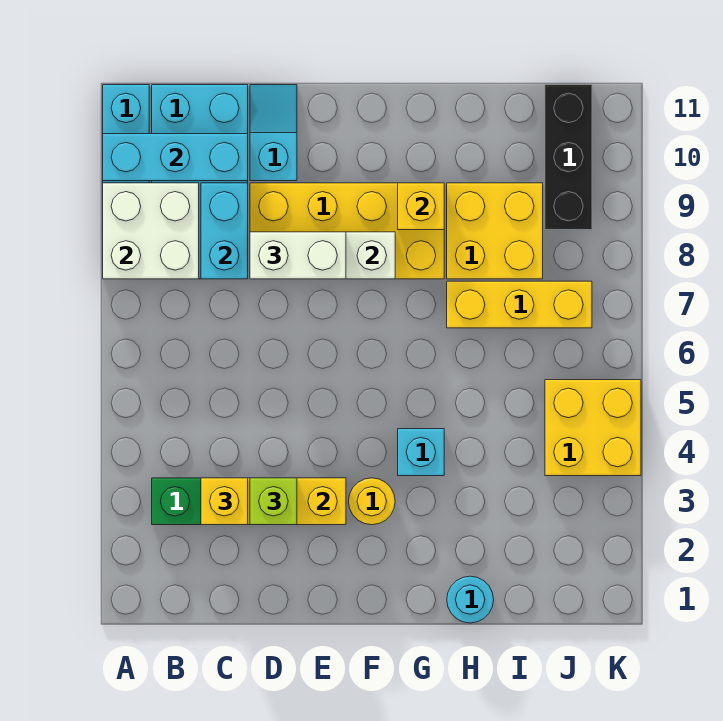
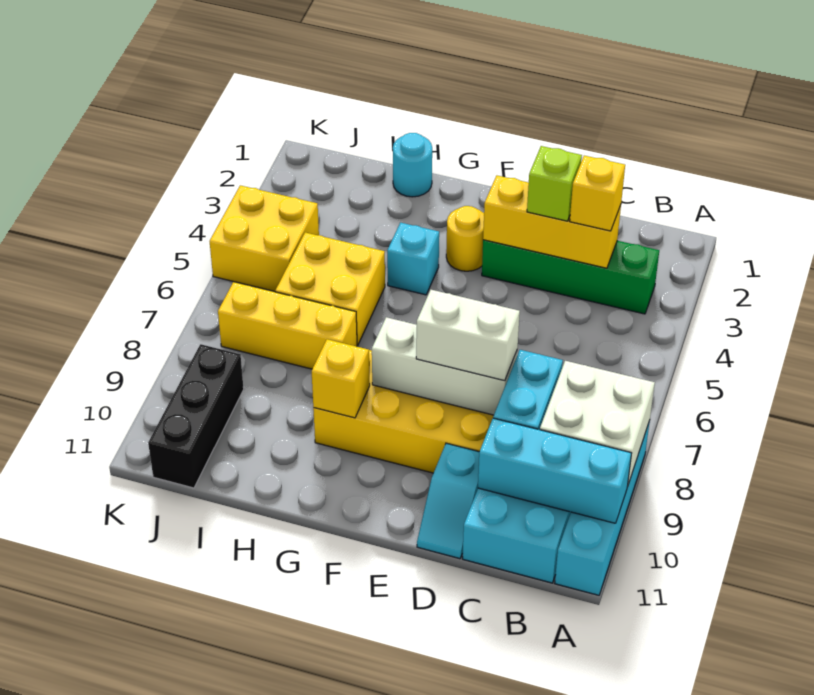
yellow brick H8:I9 level 1 -> yellow brick H5:I6 level 1

